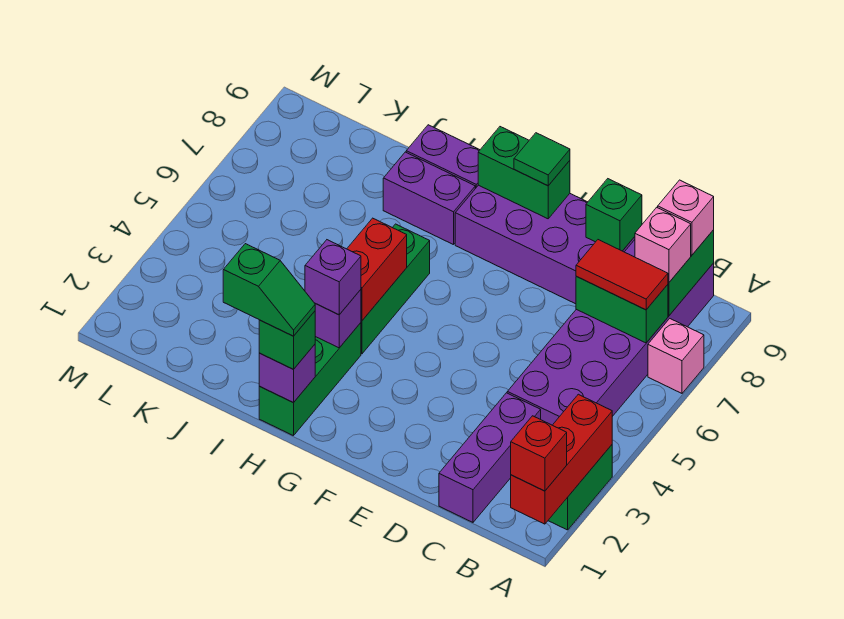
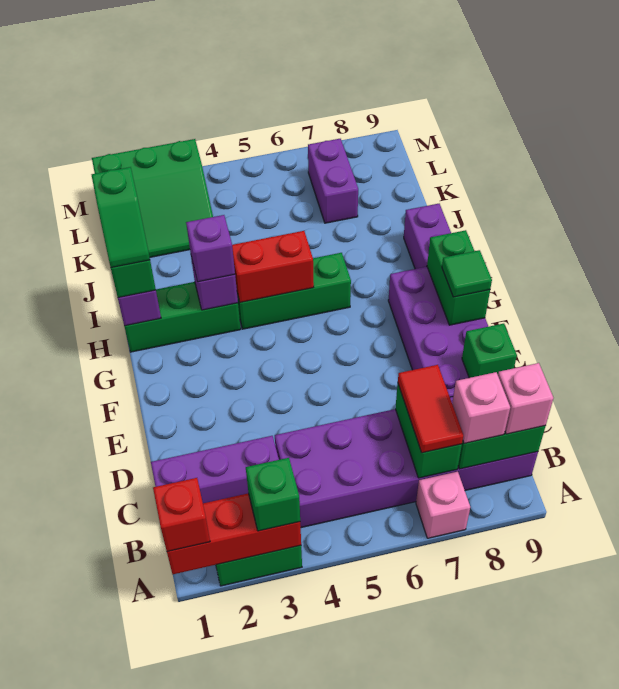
none -> green brick A3 level 3
purple brick H8:I8 level 1 -> purple brick K7:L7 level 1
none -> green slope K1:M3 level 1 top M

